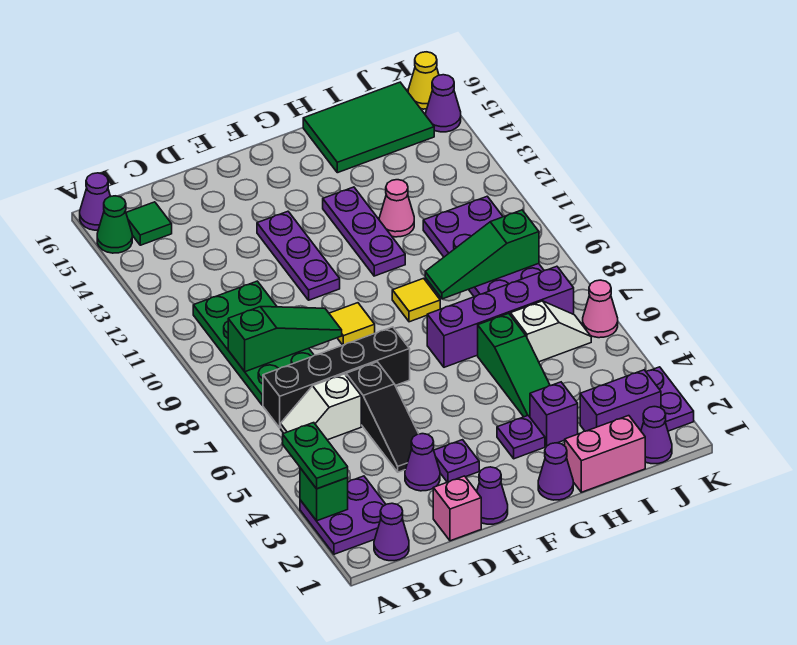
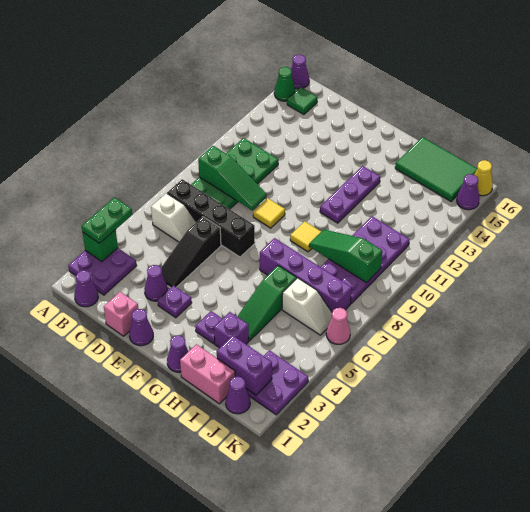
white slope B6:C6 level 1 top C -> white slope B6:C6 level 1 top B
purple plate E11:E13 level 1 -> none
pink cone H12 level 1 -> none

